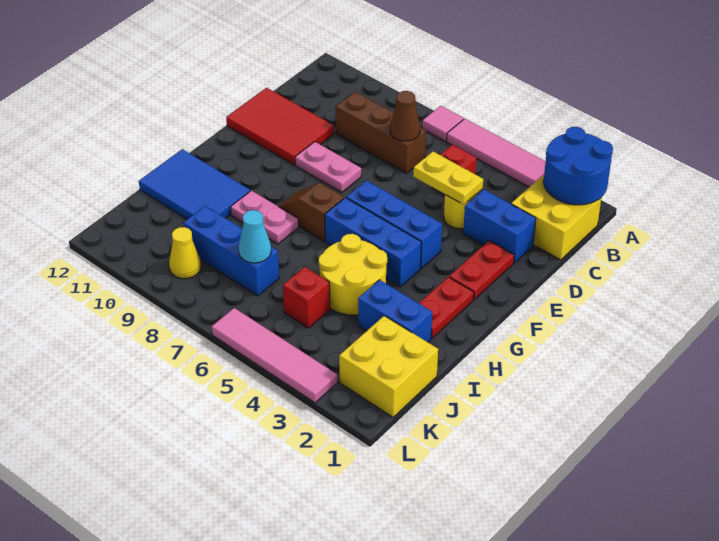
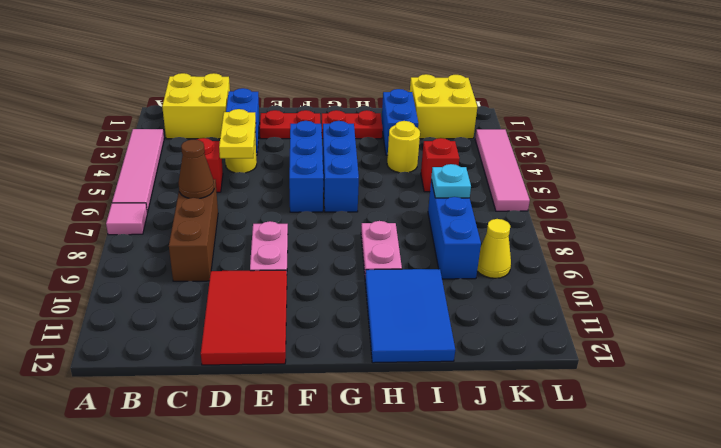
blue round brick A1:B2 level 2 -> none
brown slope G7:G8 level 1 top 7 -> none
yellow round brick H4:I5 level 1 -> yellow round brick I4 level 1
cyan cone J7 level 2 -> cyan plate J7 level 2

